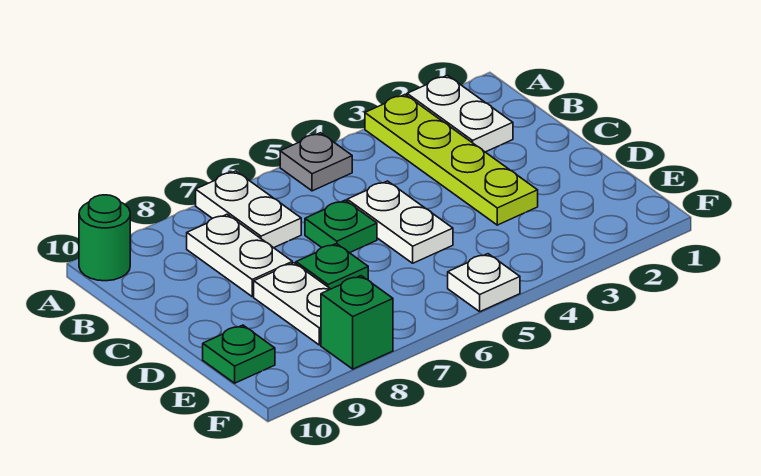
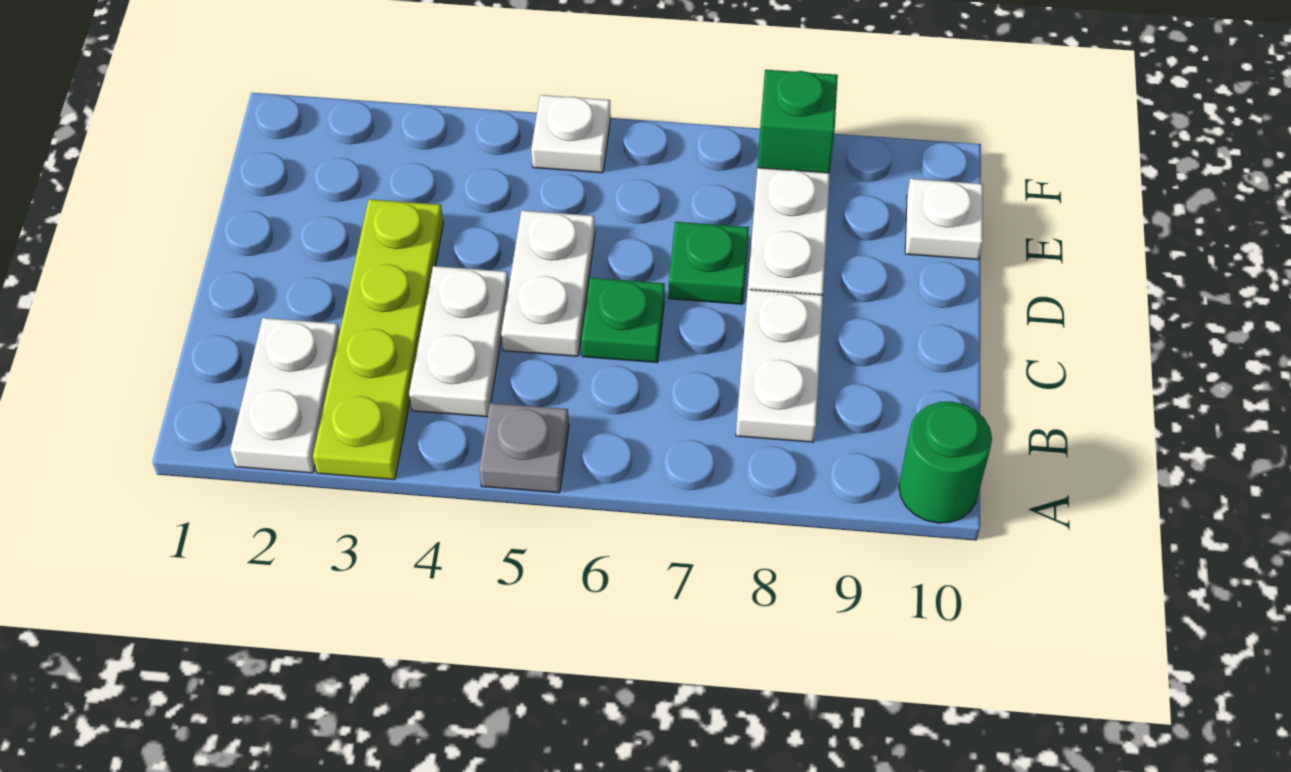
white plate A7:B7 level 1 -> white plate B4:C4 level 1
green plate E10 level 1 -> white plate E10 level 1

